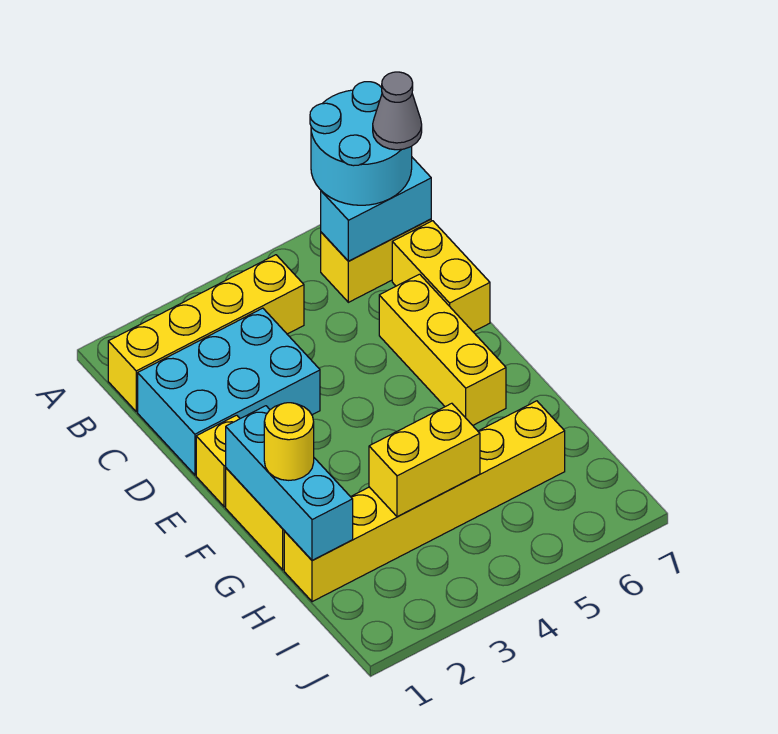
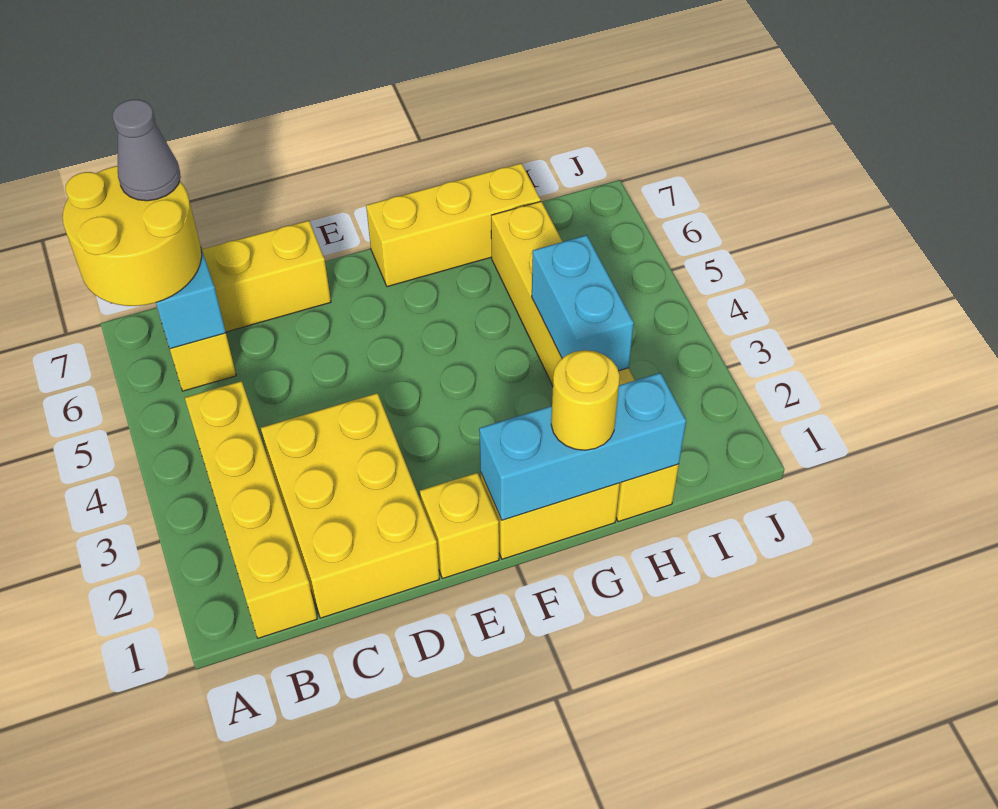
cyan round brick A6:B7 level 3 -> yellow round brick A6:B7 level 3
cyan brick C1:D3 level 1 -> yellow brick C1:D3 level 1
yellow brick D6:F6 level 1 -> yellow brick F7:H7 level 1
yellow brick H3:H4 level 2 -> cyan brick H3:H4 level 2

